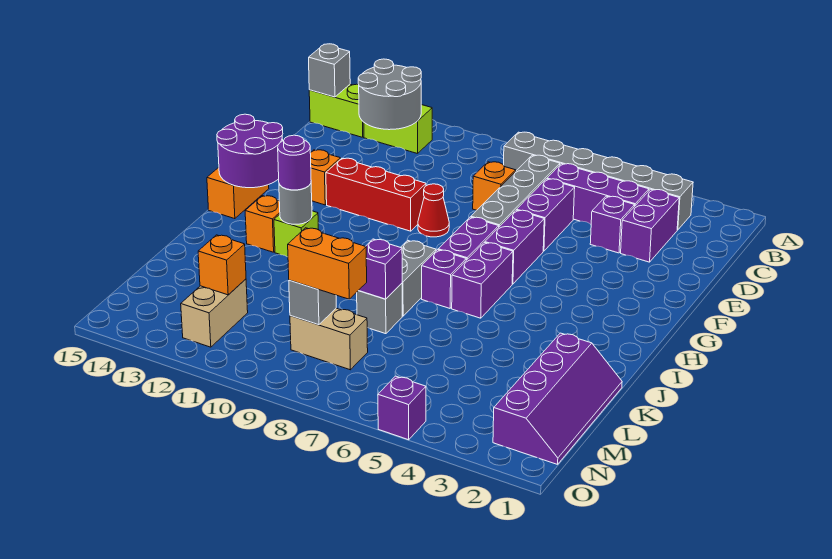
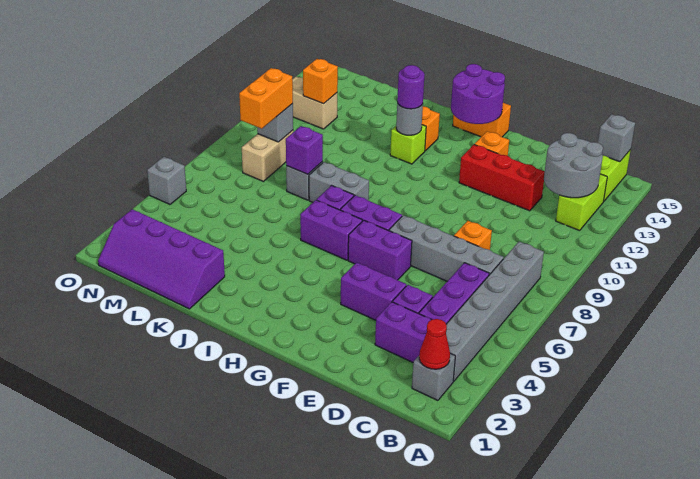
none -> grey brick B2 level 1
purple brick D6:E6 level 1 -> purple brick E4:F4 level 1
red cone F9 level 1 -> red cone B2 level 2
red brick F10:F12 level 1 -> red brick D12:F12 level 1
purple brick O5 level 1 -> grey brick O5 level 1

